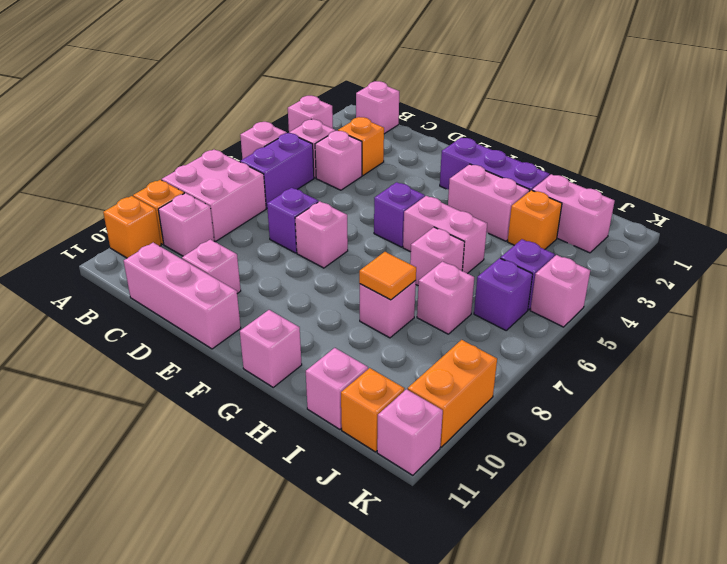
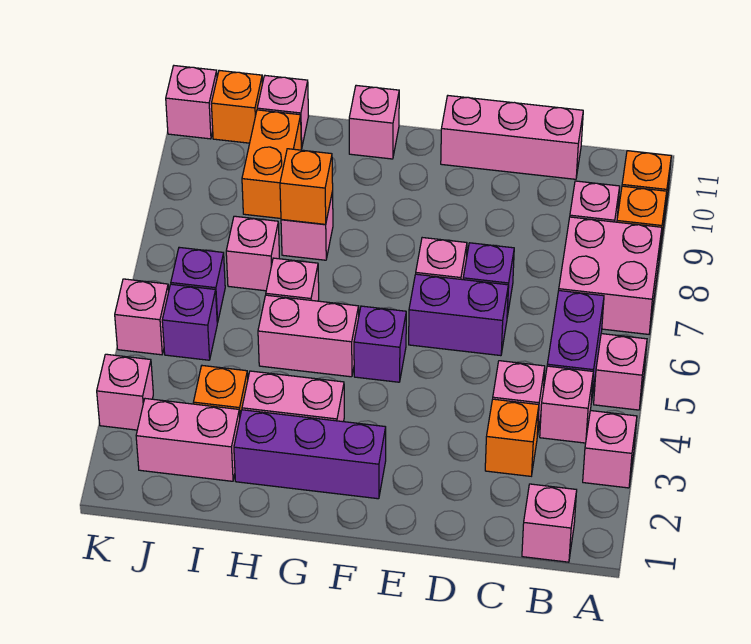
none -> purple brick D6:E6 level 1
pink brick D10 level 1 -> pink brick K3 level 1
orange tile H8 level 2 -> orange brick H8 level 2
orange brick K9:K10 level 1 -> orange brick I9:I10 level 1

